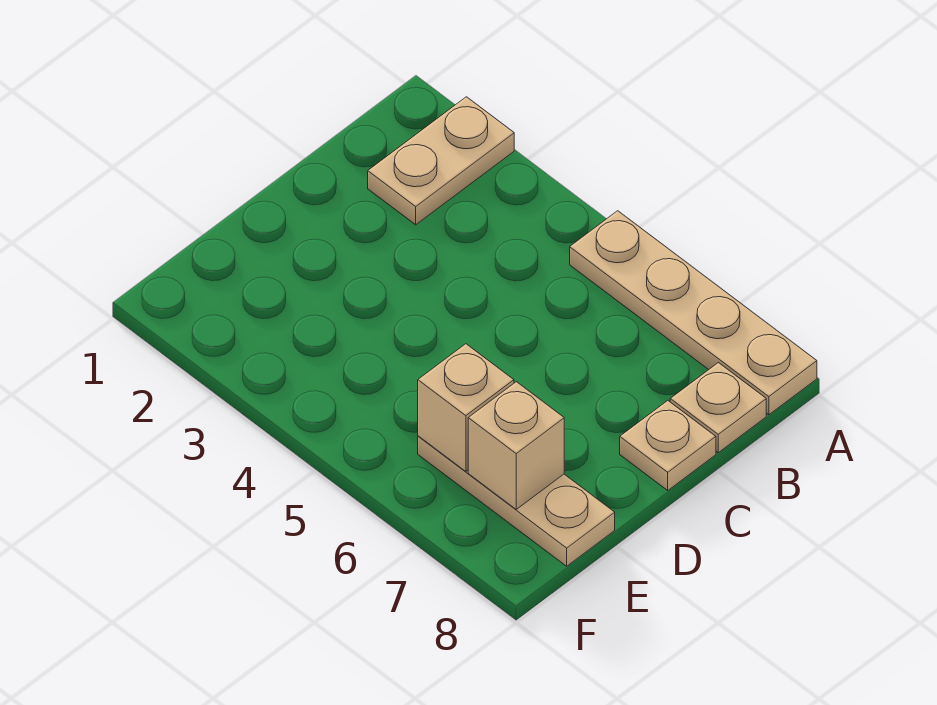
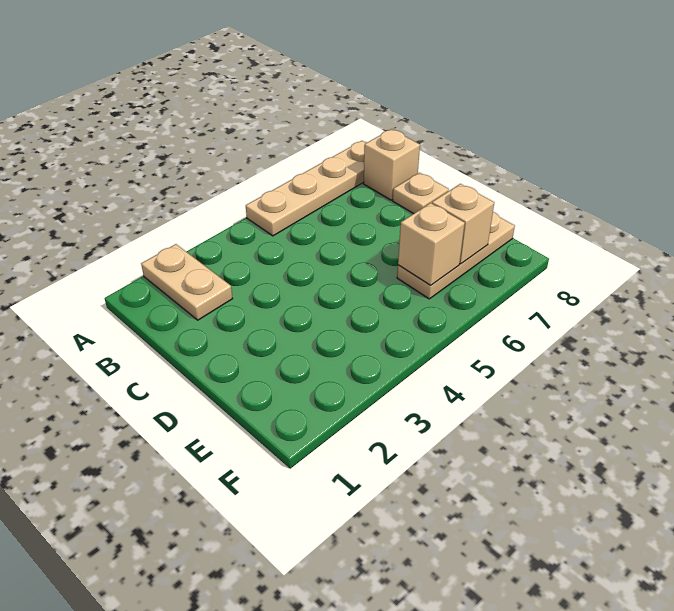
tan plate B8 level 1 -> tan brick B8 level 1

